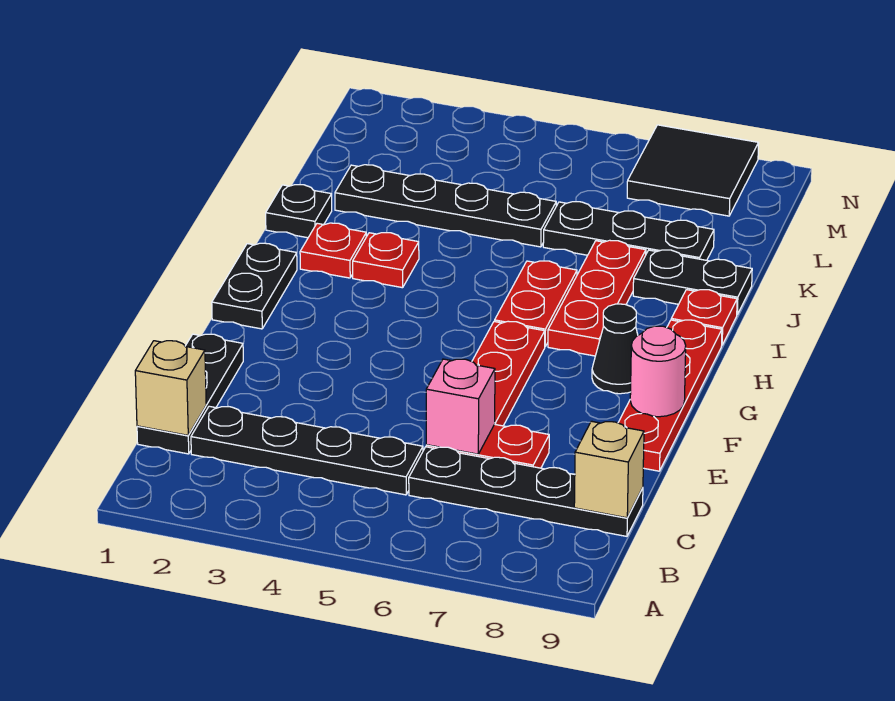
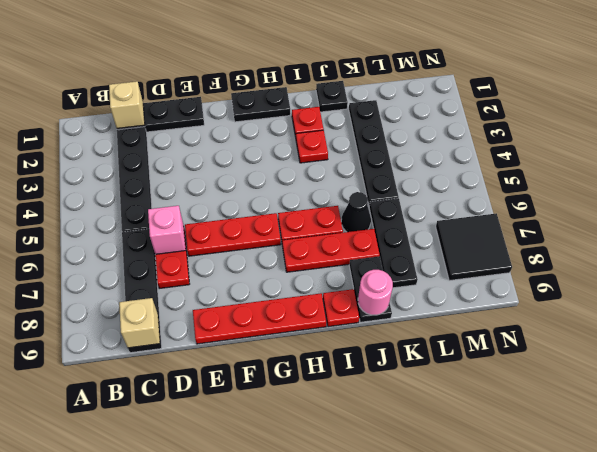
pink round brick F9 level 2 -> pink round brick J9 level 2
black cone G8 level 1 -> black cone J6 level 1

